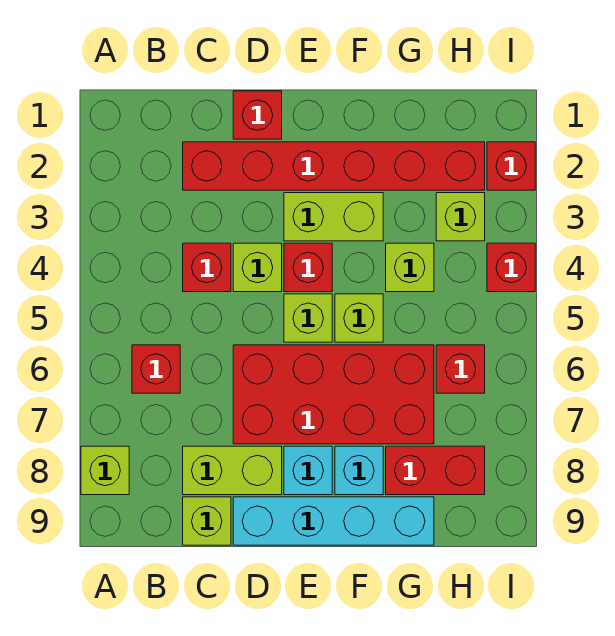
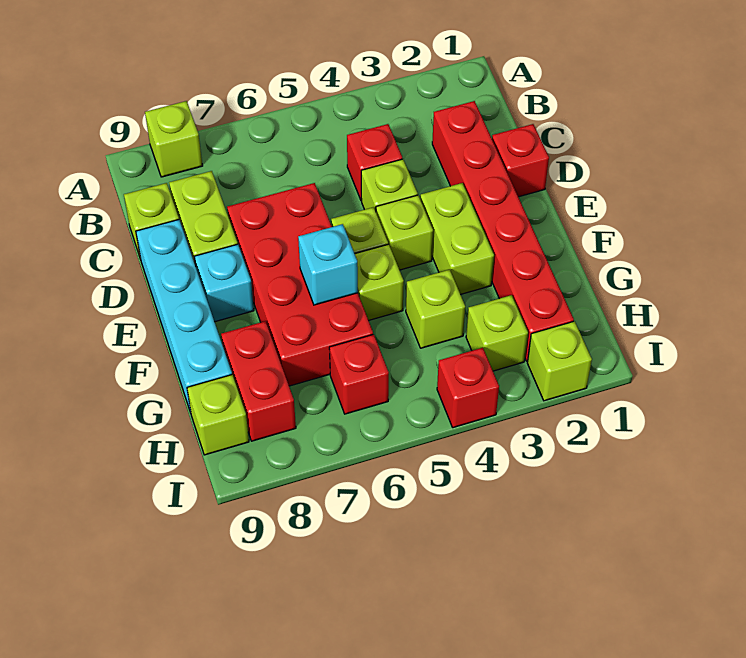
red brick B6 level 1 -> none
red brick E4 level 1 -> lime brick E4 level 1
cyan brick F8 level 1 -> cyan brick F6 level 2
none -> lime brick H9 level 1
red brick I2 level 1 -> lime brick I2 level 1

